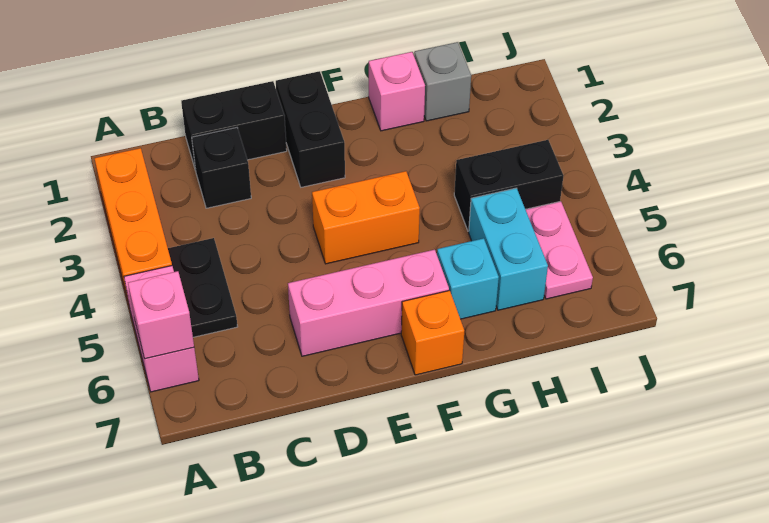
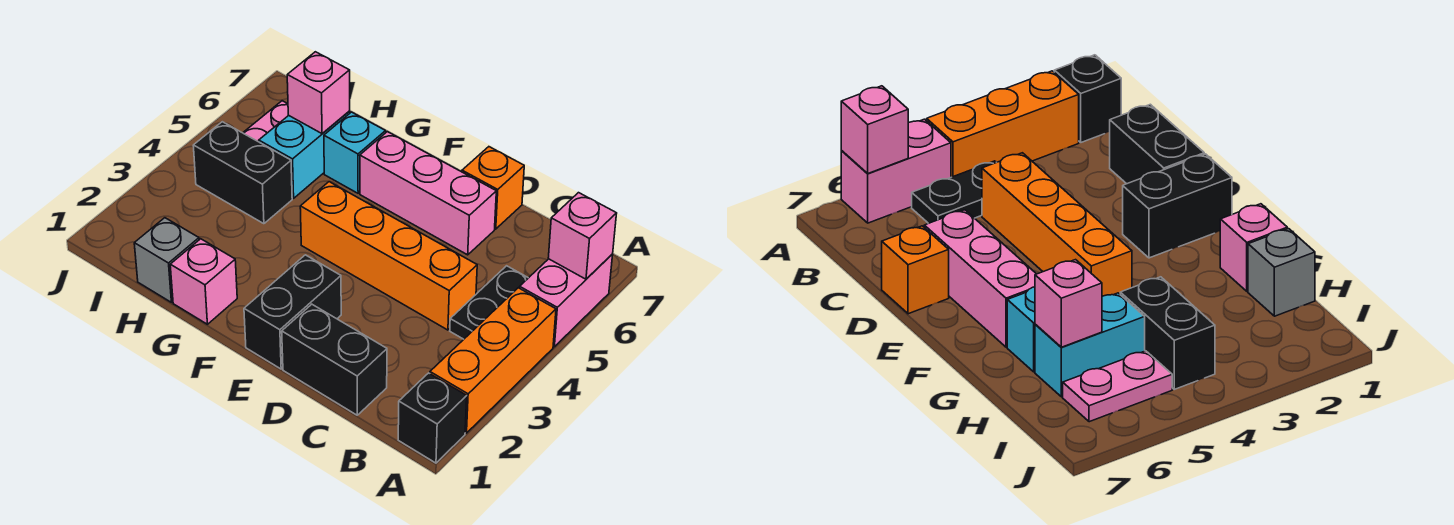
black brick C2 level 1 -> black brick A1 level 1
orange brick E4:F4 level 1 -> orange brick C4:F4 level 1
orange brick F7 level 1 -> orange brick D7 level 1
none -> pink brick H6 level 2

